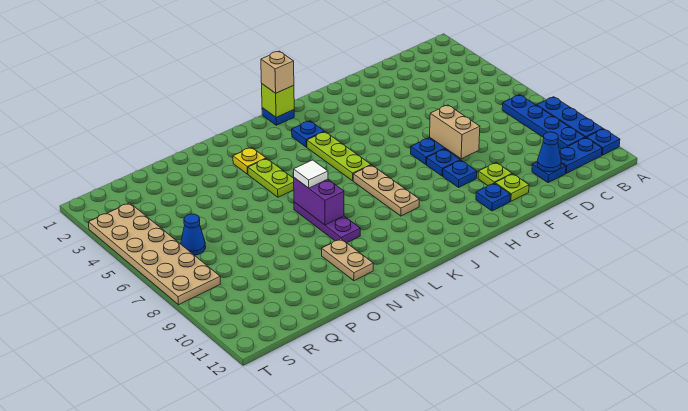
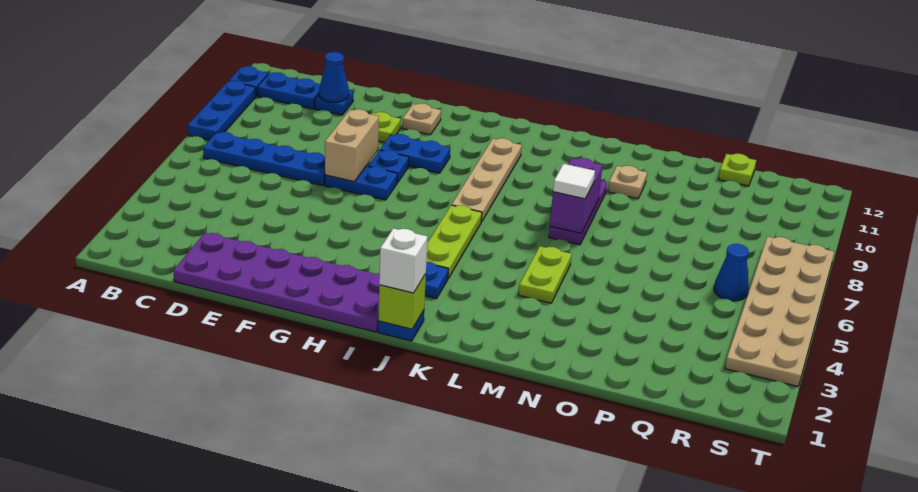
blue plate B7:B10 level 1 -> blue plate B7:E7 level 1
none -> purple plate D1:I2 level 1
lime plate F11 level 1 -> lime plate Q12 level 1
blue plate G9 level 1 -> blue plate G9:H9 level 1
blue plate G11 level 1 -> tan plate G11 level 1
tan brick J1 level 3 -> white brick J1 level 3
tan plate J7:J9 level 1 -> tan plate J7:J10 level 1
yellow plate M3 level 1 -> none
tan plate N10:N11 level 1 -> tan plate N10 level 1

